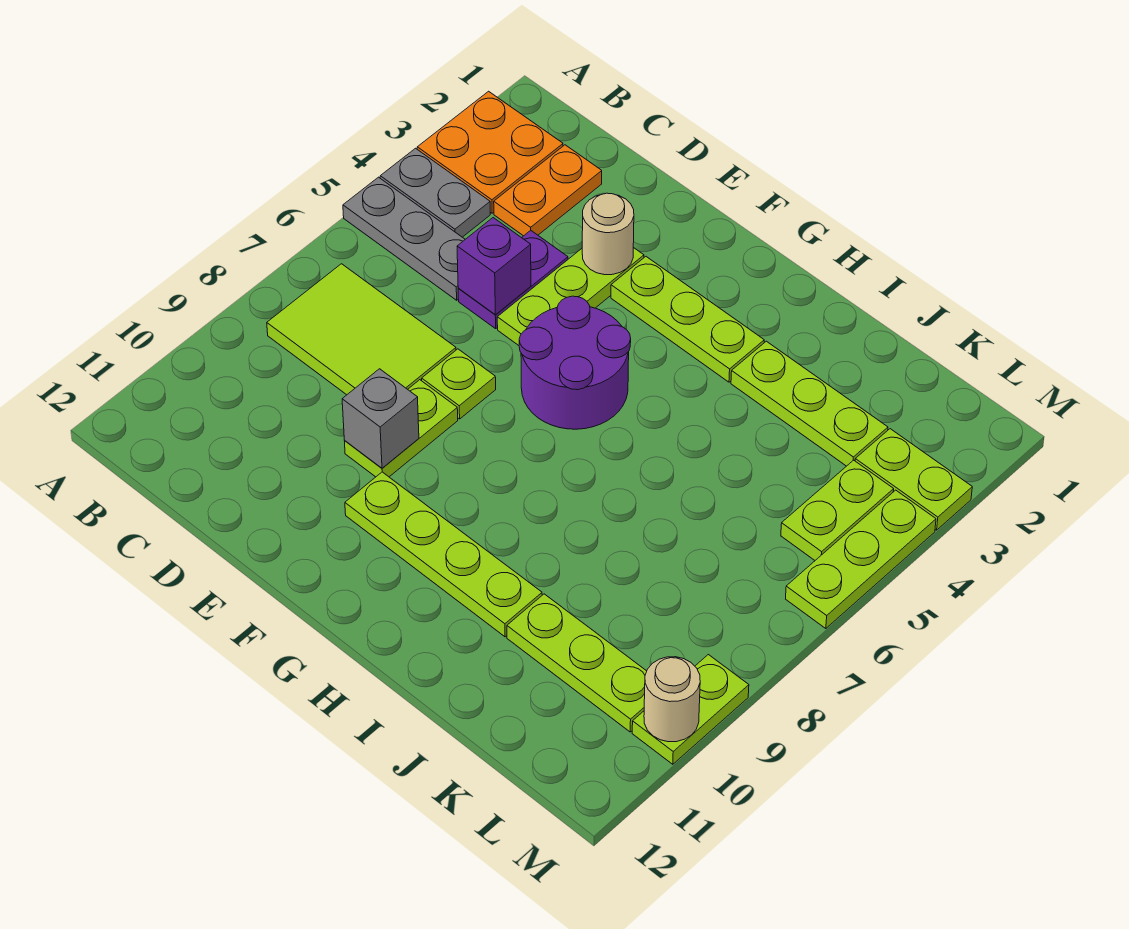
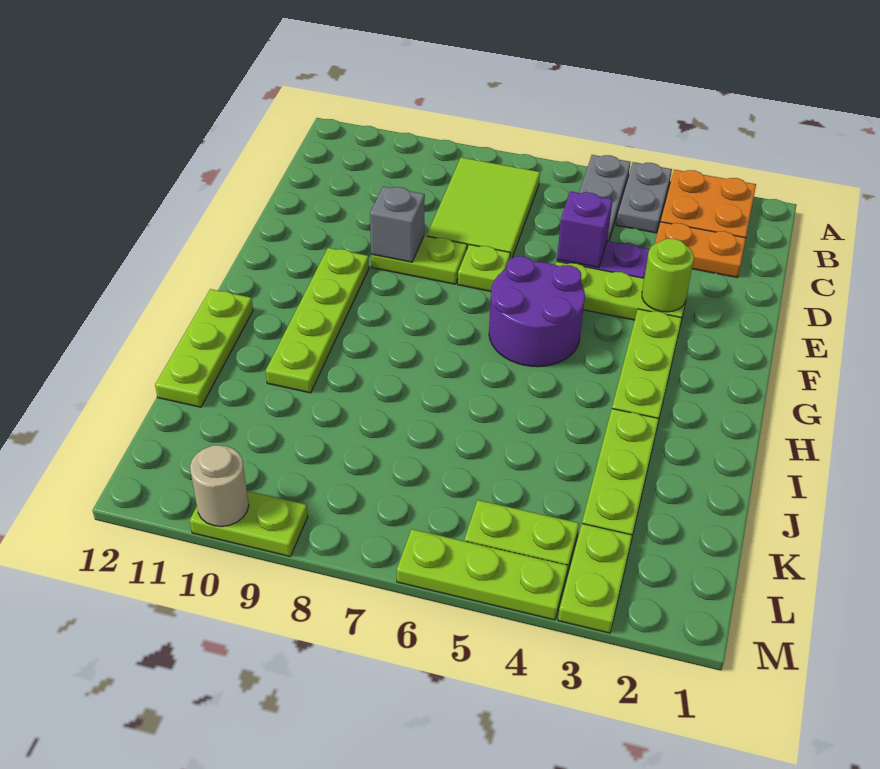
tan round brick E3 level 2 -> lime round brick E3 level 2
lime plate J10:L10 level 1 -> lime plate H12:J12 level 1

